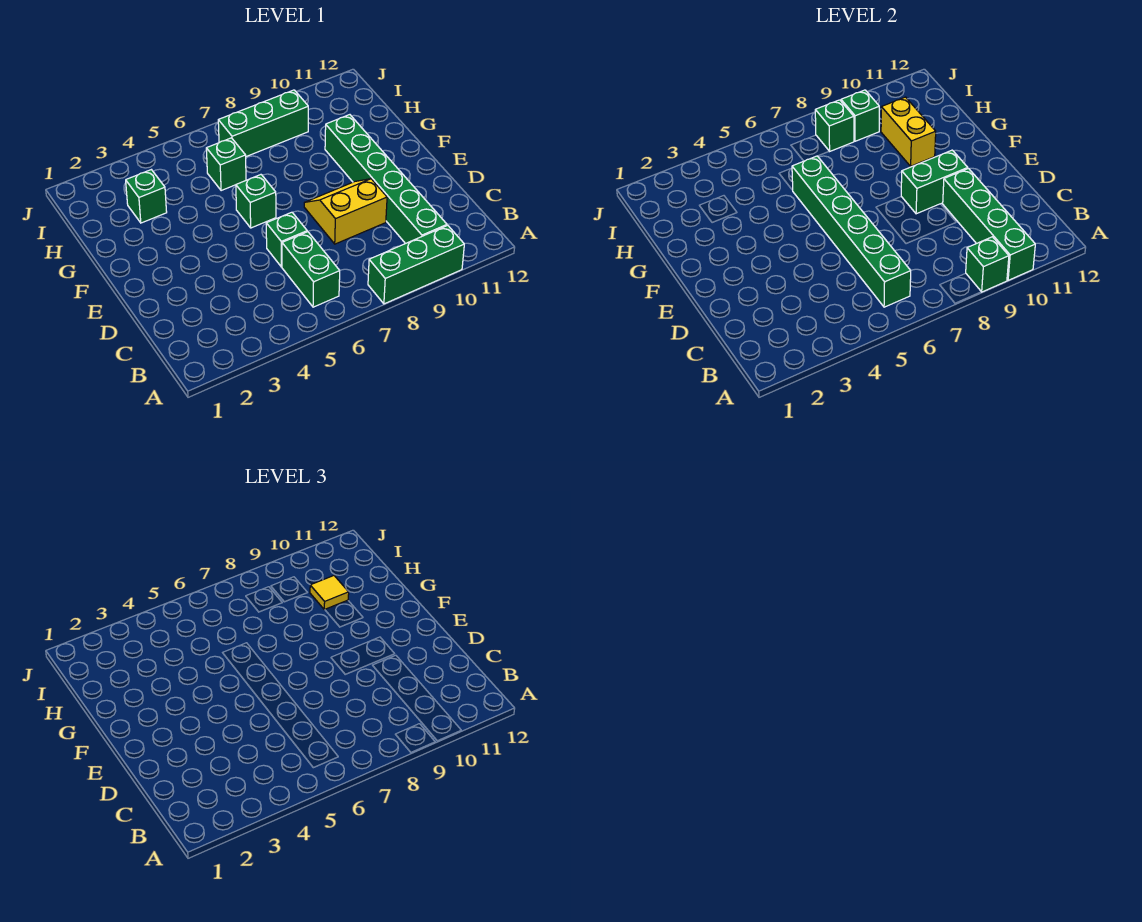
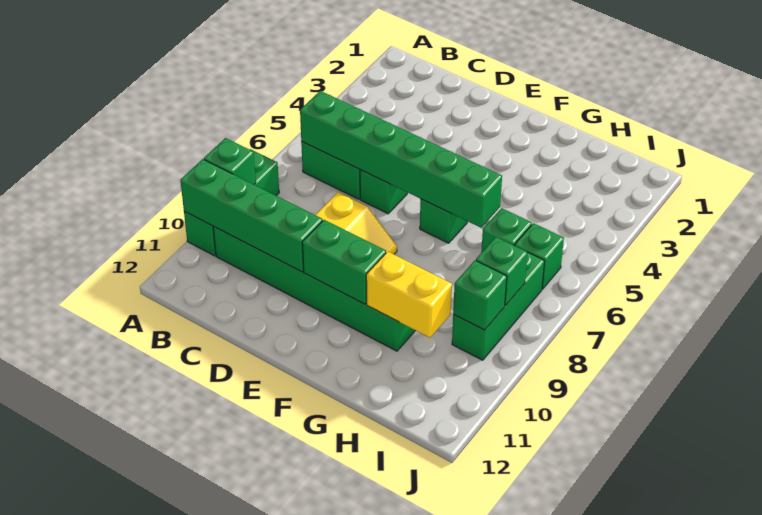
green brick E9:E10 level 2 -> green brick E10:F10 level 2
green brick H3 level 1 -> green brick I6 level 1
yellow tile H10 level 3 -> none

